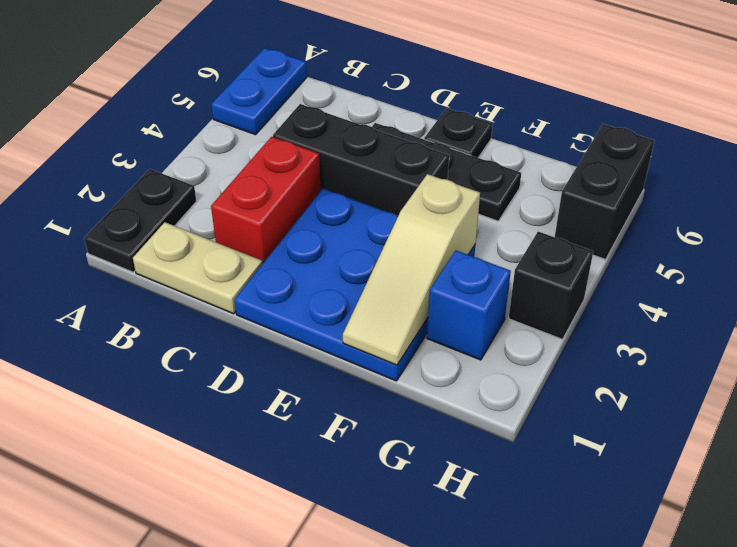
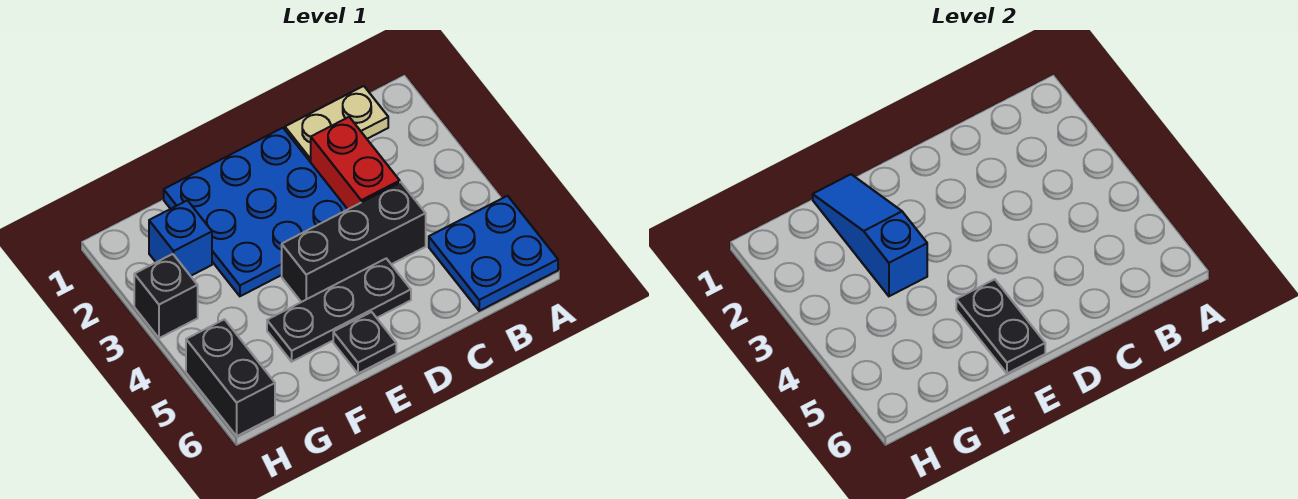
black plate A1:A2 level 1 -> black plate E5:E6 level 2
blue plate A5:A6 level 1 -> blue plate A5:B6 level 1
tan slope F1:F3 level 2 top 3 -> blue slope F1:F3 level 2 top 3

